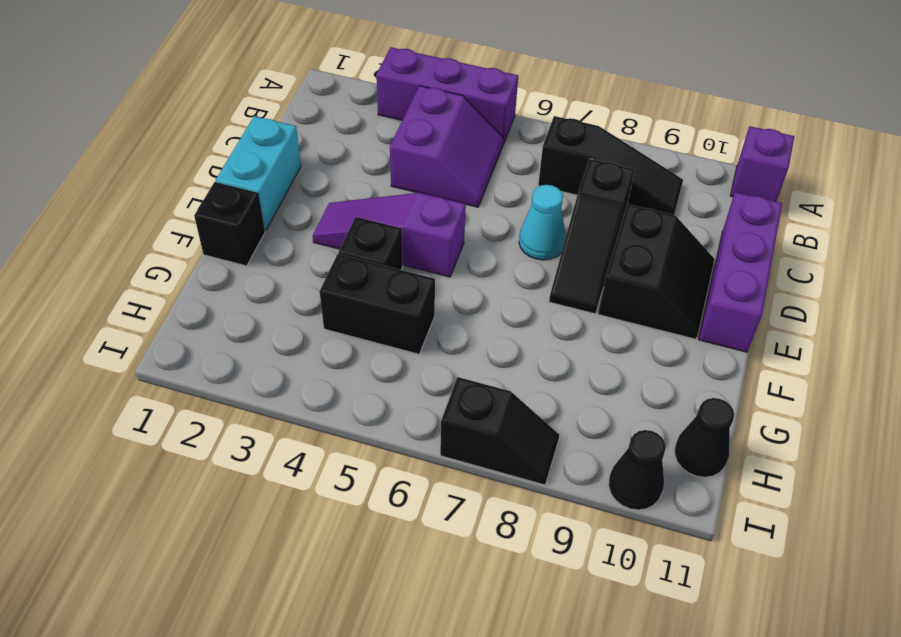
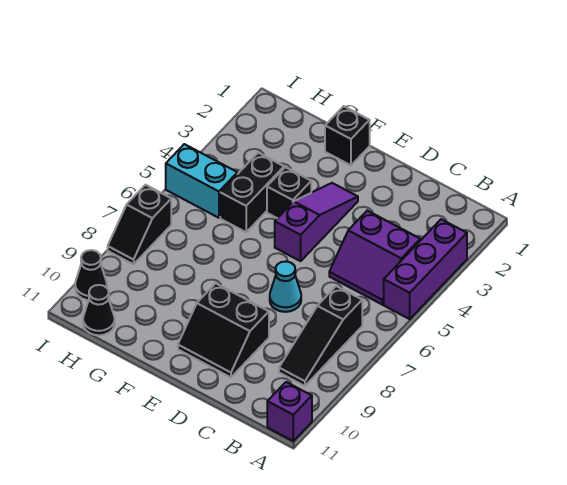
black slope C8:E8 level 1 top C -> none
purple brick C11:E11 level 1 -> none
cyan brick D1:E1 level 1 -> cyan brick H5:I5 level 1

